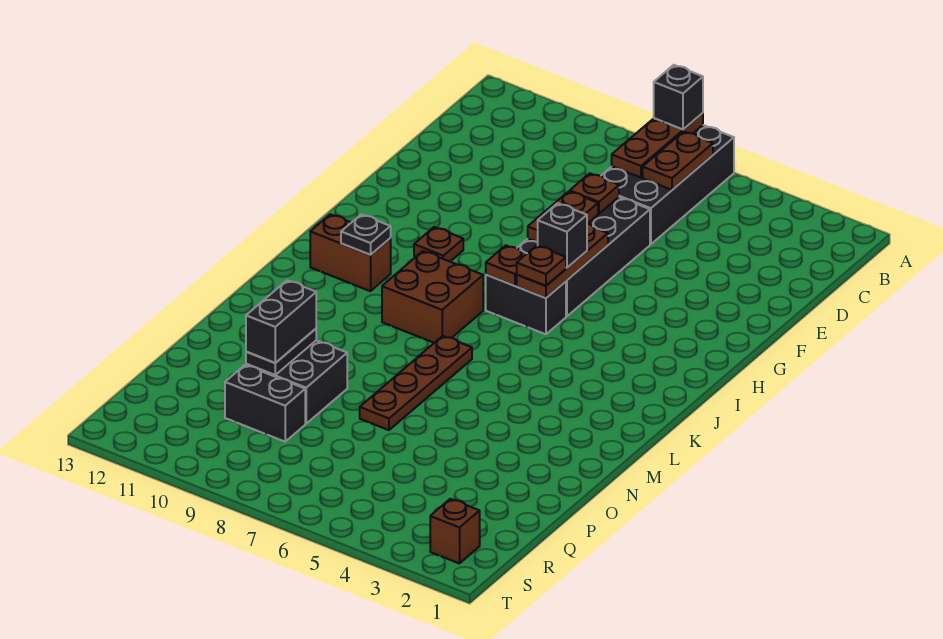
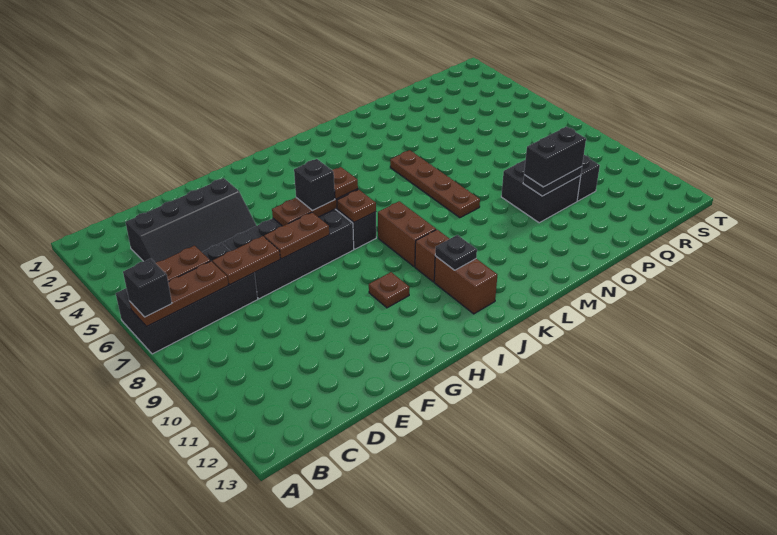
none -> black slope C3:F4 level 1 top 3
brown plate E7 level 2 -> brown plate D7:E7 level 2
brown brick J8:K9 level 1 -> brown brick J8:J9 level 1
brown plate L7:O7 level 1 -> brown plate M5:M8 level 1
brown brick S2 level 1 -> brown brick J10 level 1

